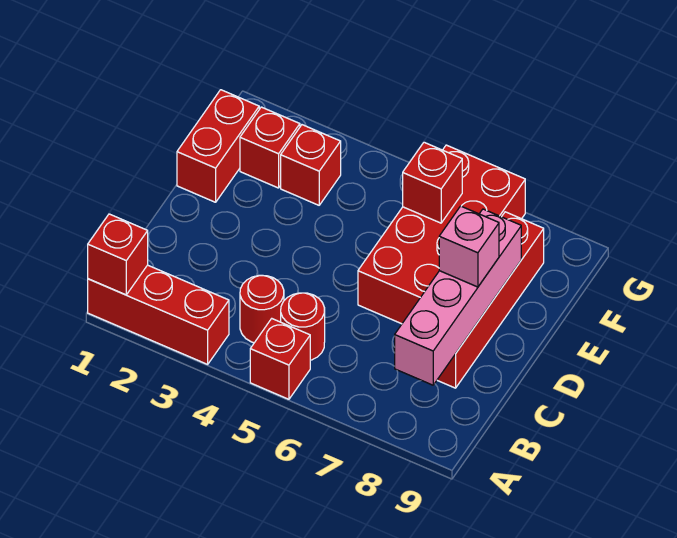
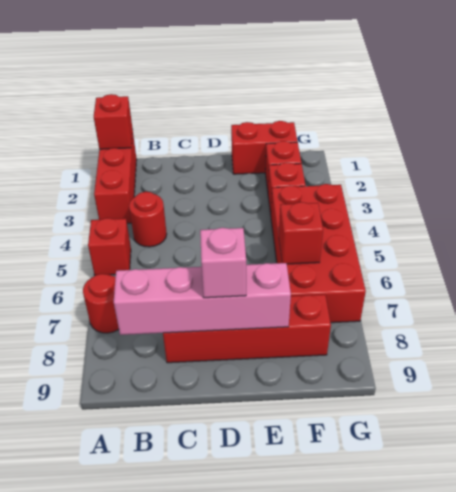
red round brick B5 level 1 -> red round brick A7 level 1
red brick D6:G7 level 1 -> red brick F4:G7 level 1

